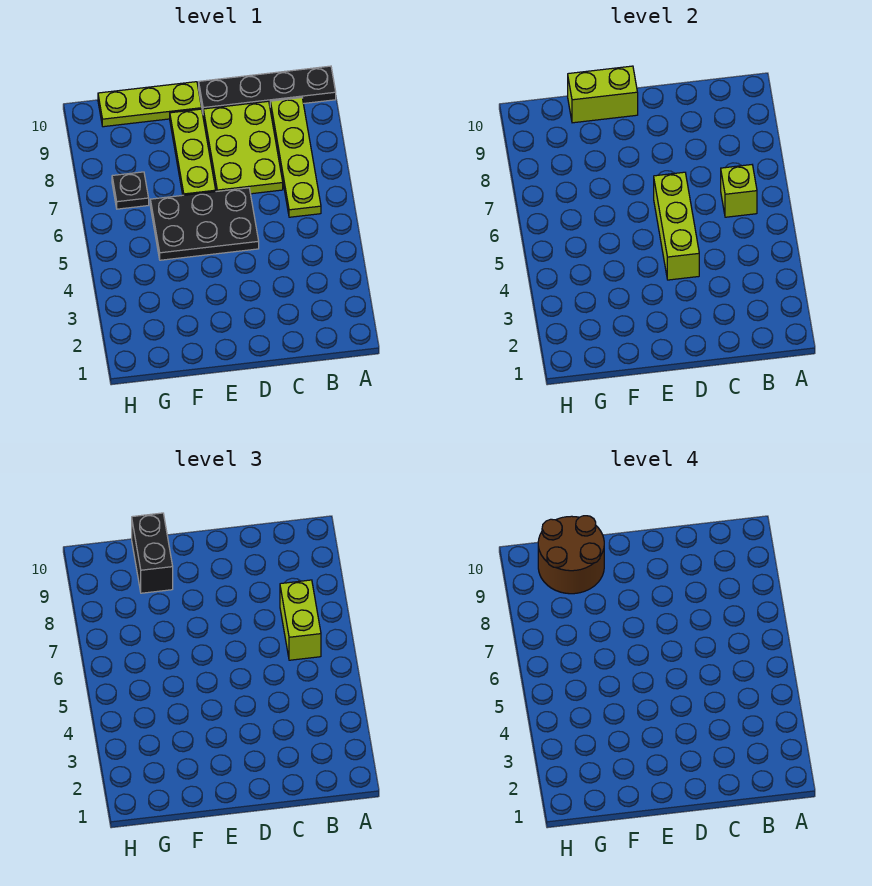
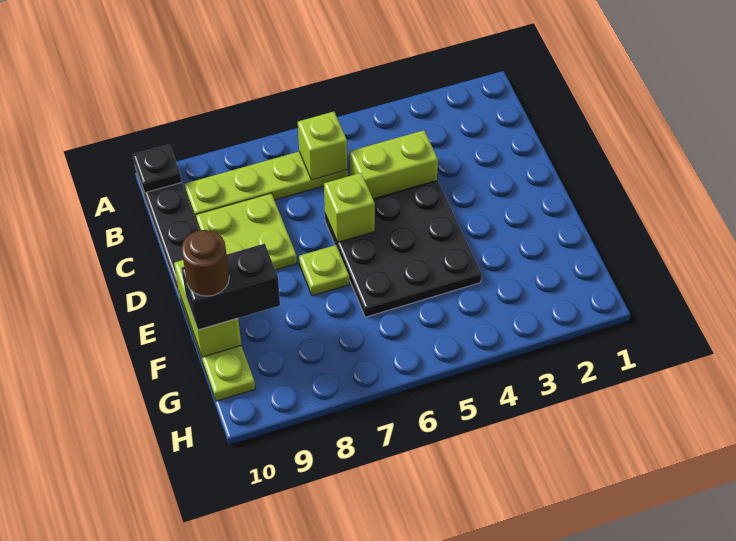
lime brick B6:B7 level 3 -> lime brick C4:C5 level 1
lime plate C7:D9 level 1 -> lime plate C8:D9 level 1
lime brick D4:D6 level 2 -> lime brick D6 level 2
black plate D5:F6 level 1 -> black plate D4:F6 level 1
lime plate E7:E9 level 1 -> lime plate E7 level 1
brown round brick F9:G10 level 4 -> brown round brick F10 level 4
black plate G7 level 1 -> black plate A10 level 2

